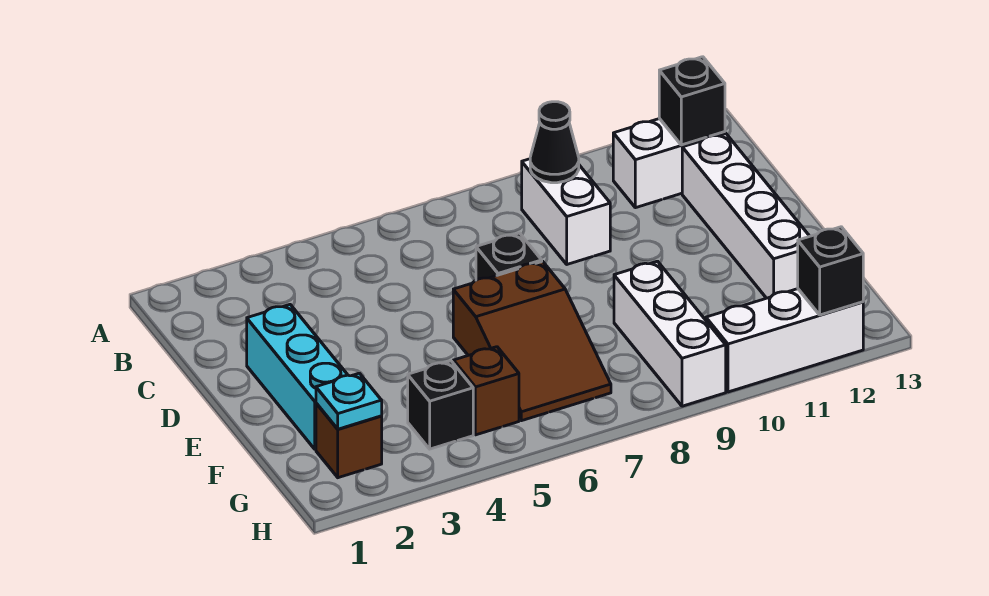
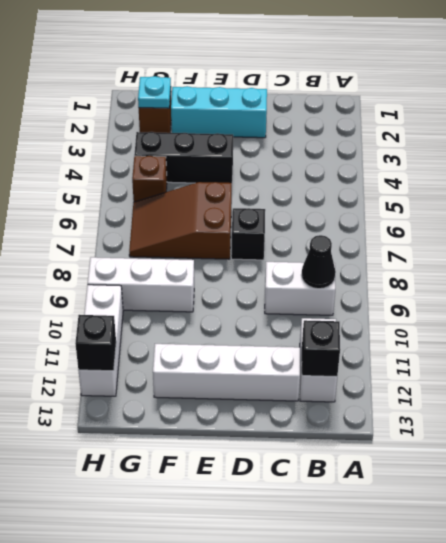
black brick G4 level 1 -> black brick E4:G4 level 1

